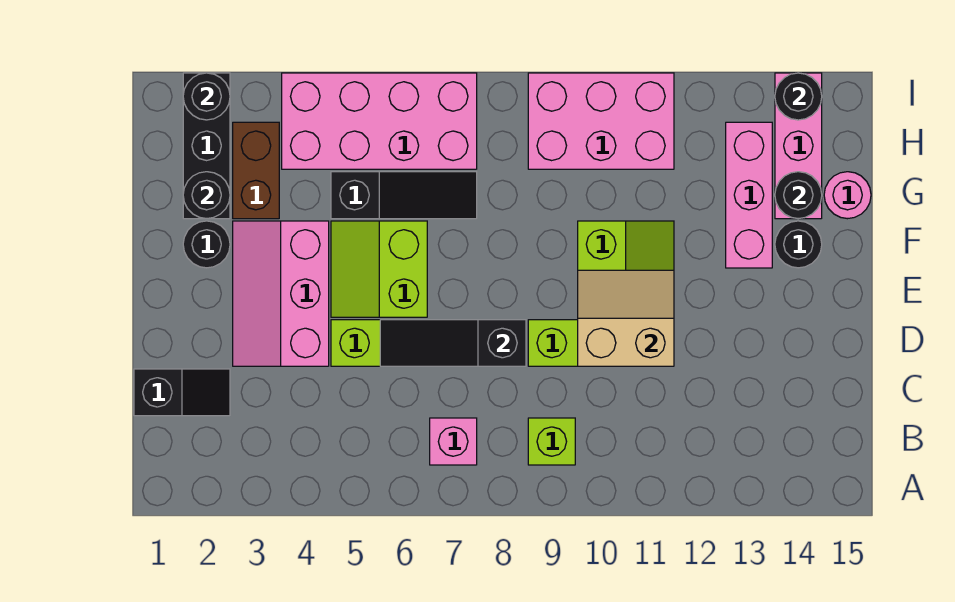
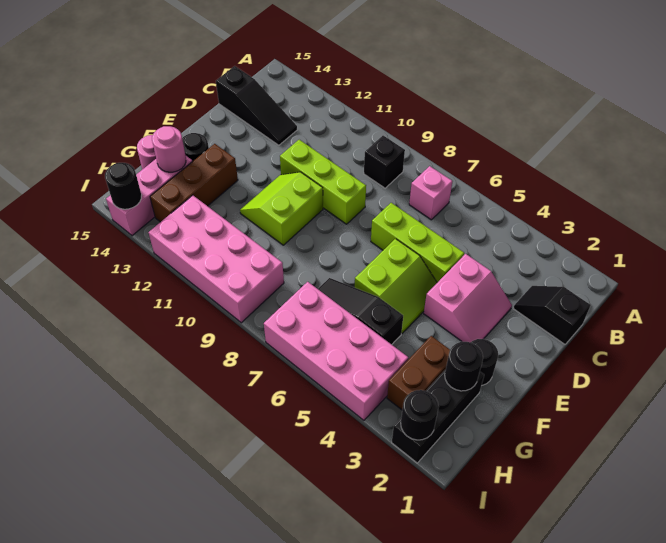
lime brick B9 level 1 -> black brick B9 level 1
pink slope D3:F4 level 1 top 4 -> pink slope D3:E4 level 1 top 4
black slope D6:D8 level 2 top 8 -> black slope C13:C15 level 1 top 15
tan slope D10:E11 level 2 top D -> none
pink brick F13:H13 level 1 -> brown brick F13:H13 level 1
black round brick G14 level 2 -> pink round brick G14 level 2
pink brick H9:I11 level 1 -> pink brick H9:I12 level 1

